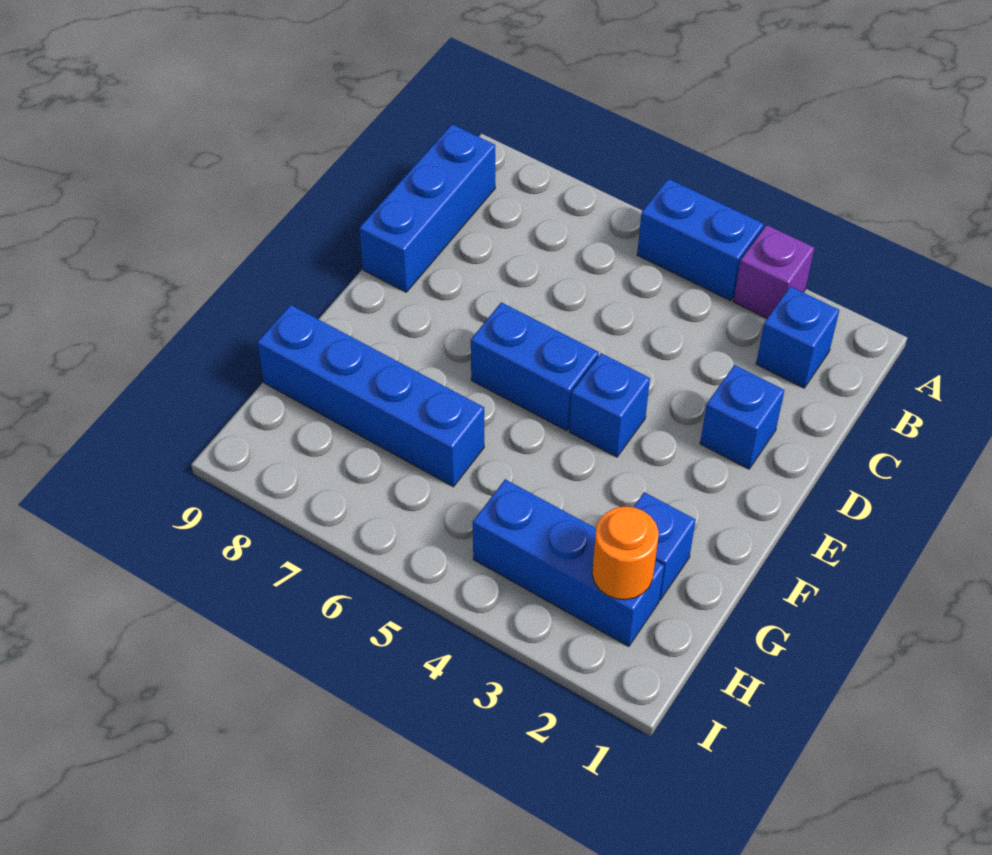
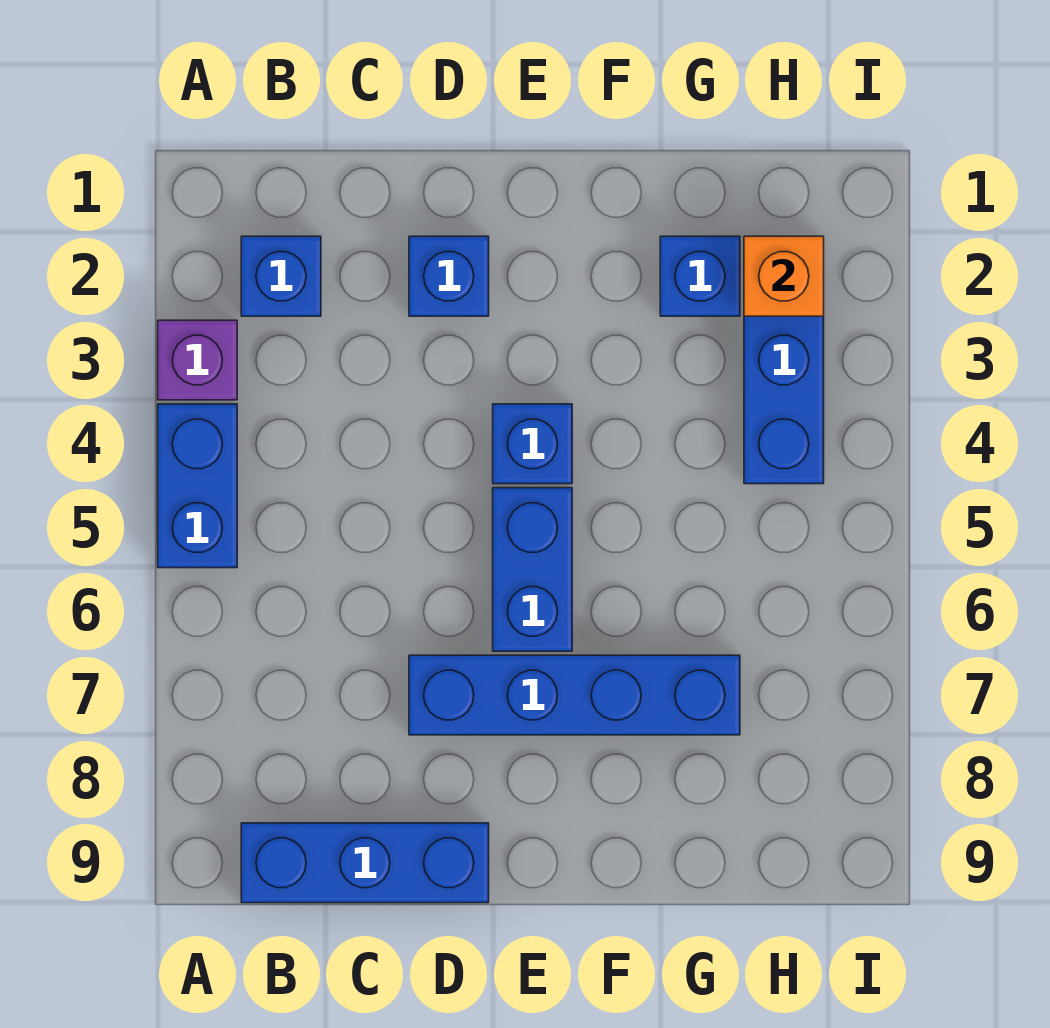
blue brick G6:G9 level 1 -> blue brick D7:G7 level 1
orange round brick H2 level 2 -> orange brick H2 level 2

